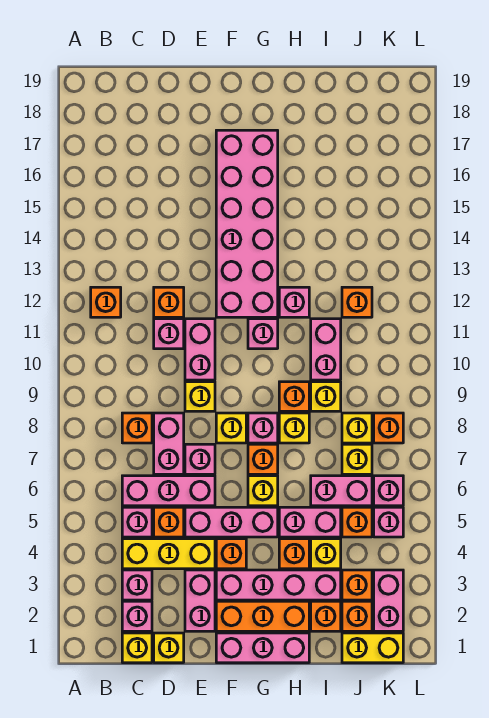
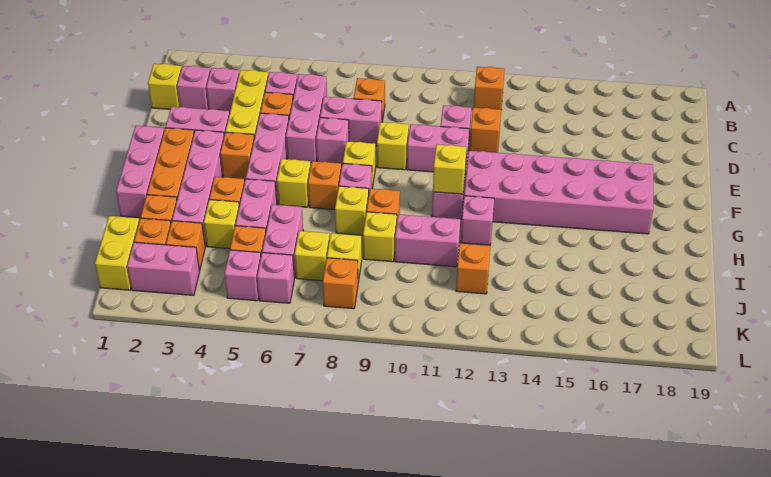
yellow brick D1 level 1 -> yellow brick G11 level 2

